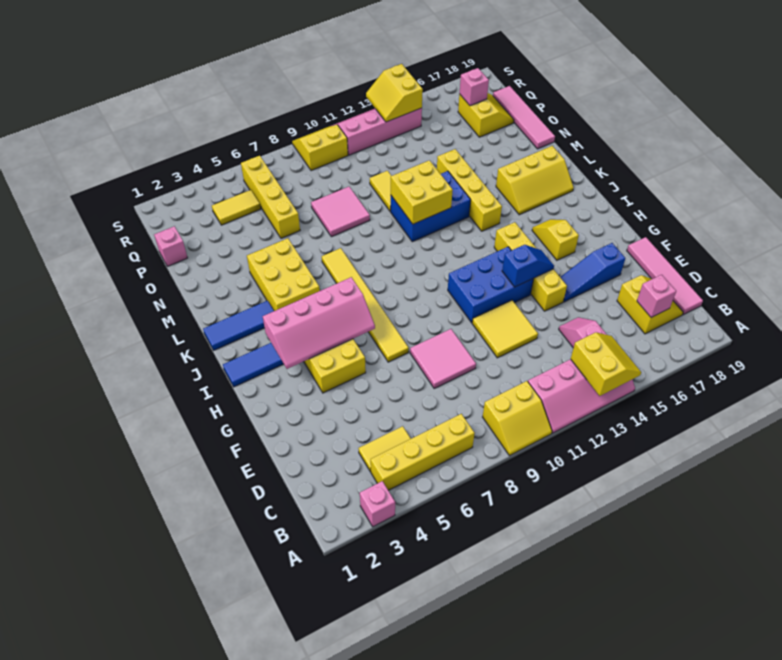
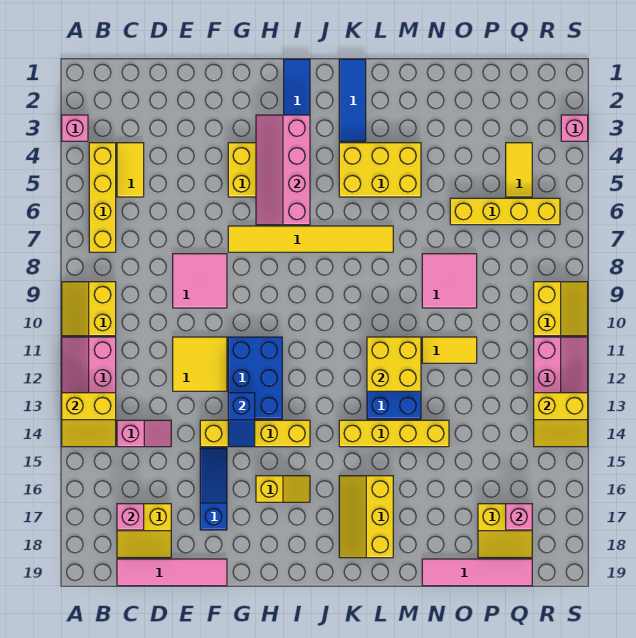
pink brick P1 level 1 -> pink brick S3 level 1
yellow slope R13:S14 level 2 top 14 -> yellow slope R13:S14 level 2 top 13

